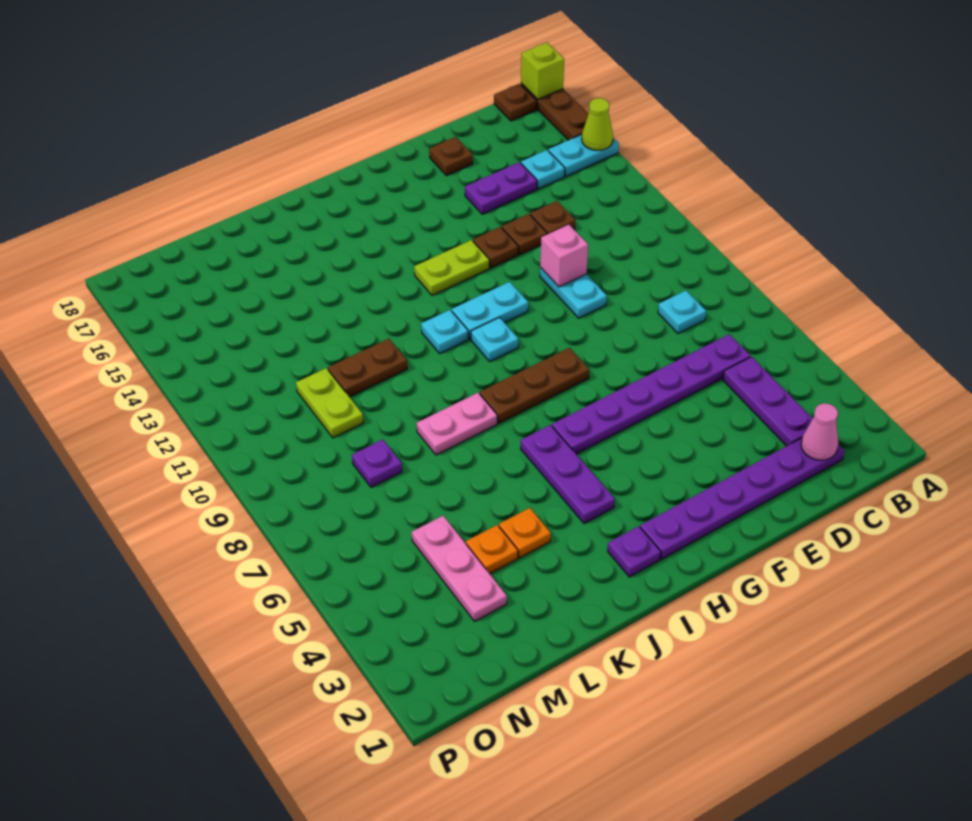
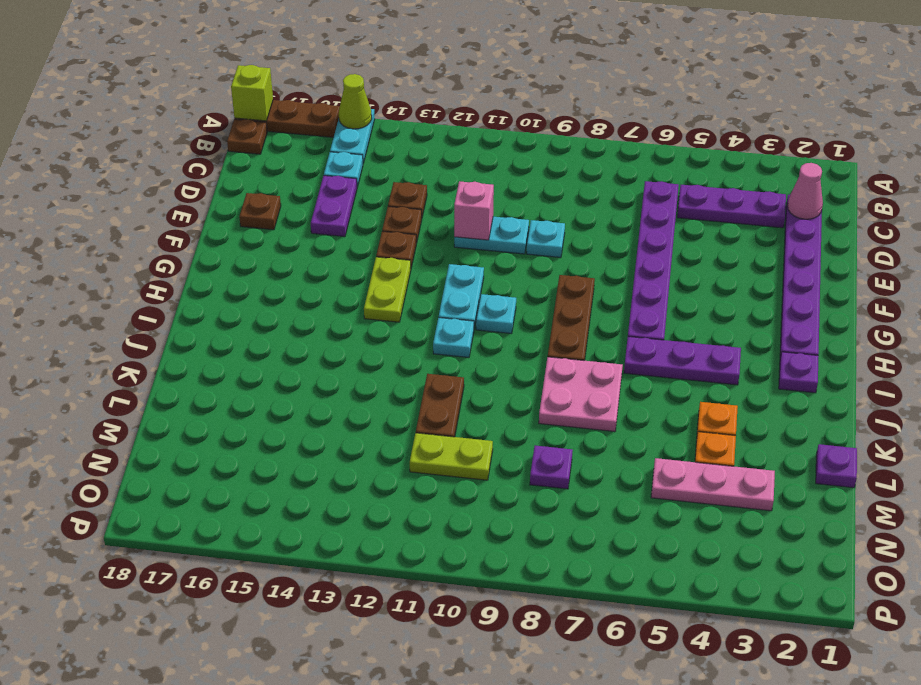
cyan plate C8 level 1 -> cyan plate E9 level 1
pink plate J8:K8 level 1 -> pink plate J7:K8 level 1
none -> purple plate L1 level 1

